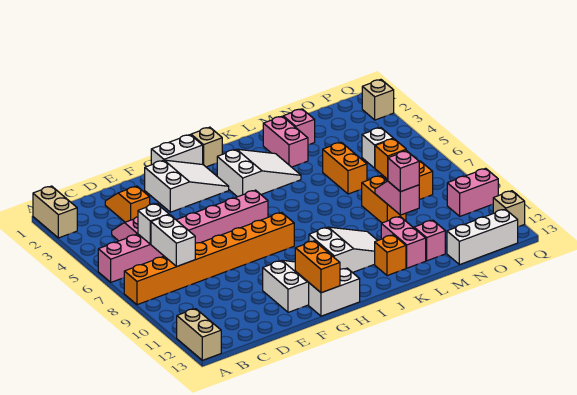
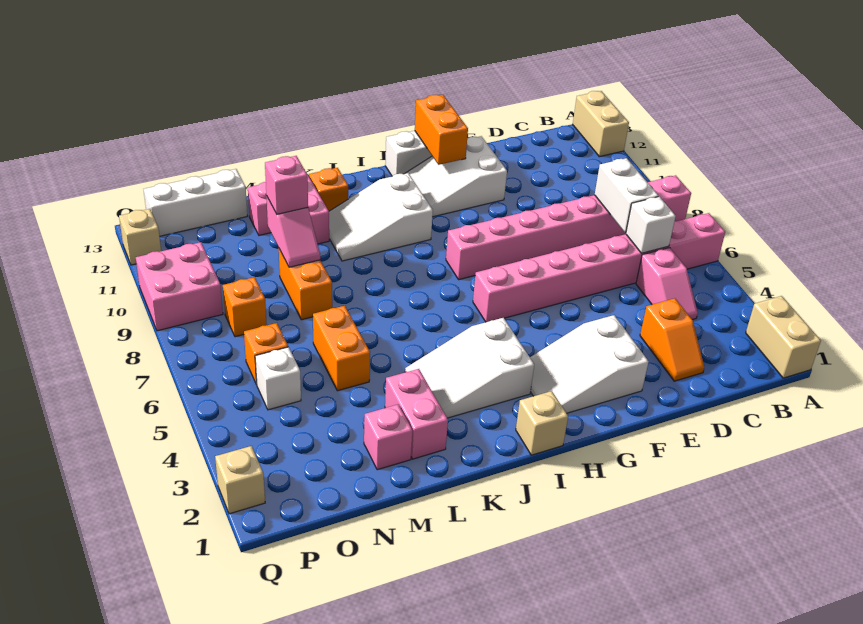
orange brick A8:H8 level 1 -> pink brick A8:H8 level 1
white brick G1:H1 level 1 -> none
pink brick P10:Q10 level 1 -> pink brick P9:Q10 level 1

